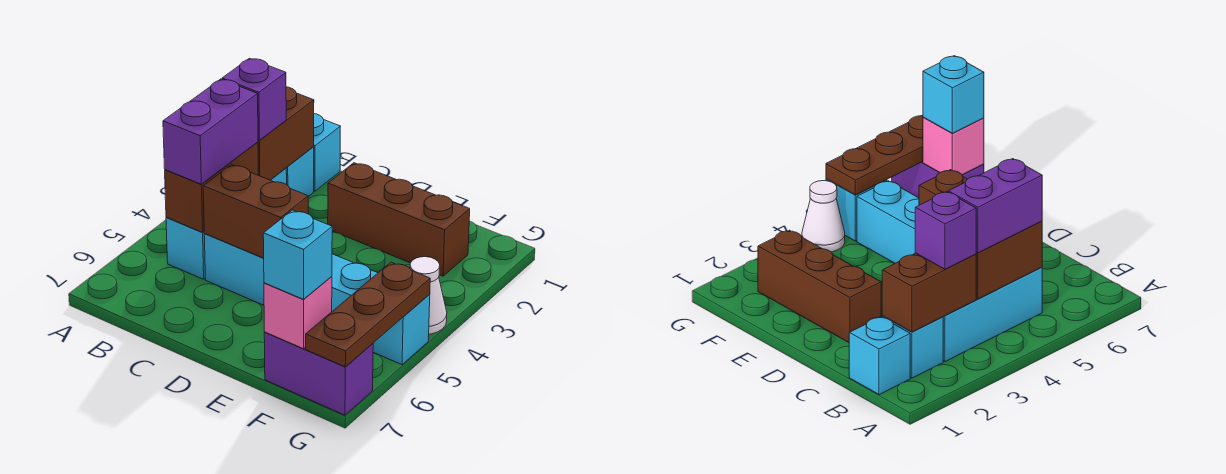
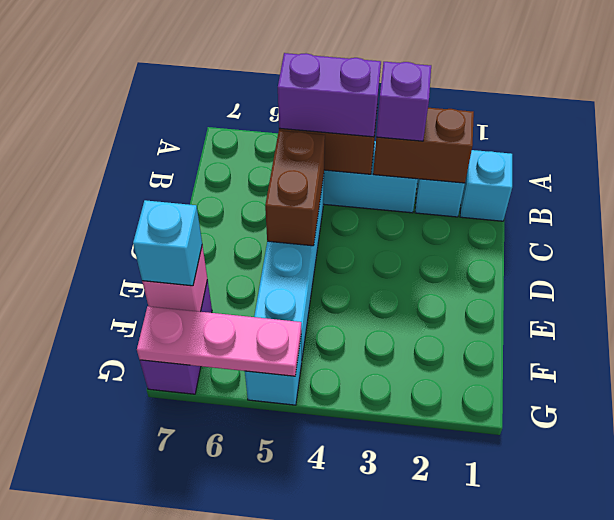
brown brick D2:F2 level 1 -> none
white cone G4 level 1 -> none
brown plate G5:G7 level 2 -> pink plate G5:G7 level 2

